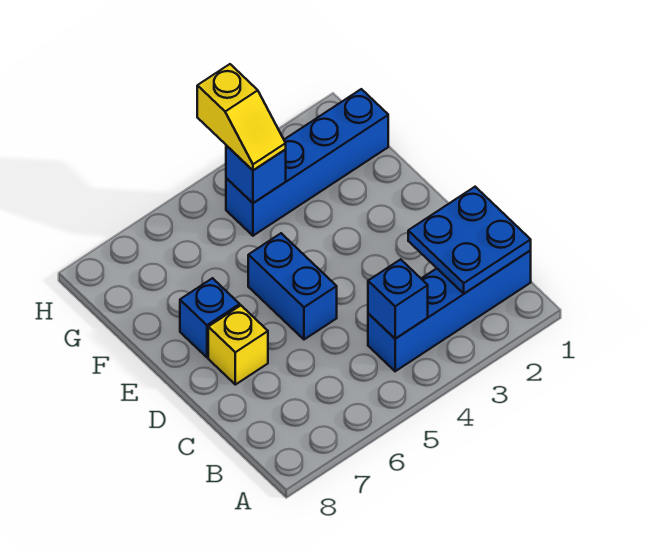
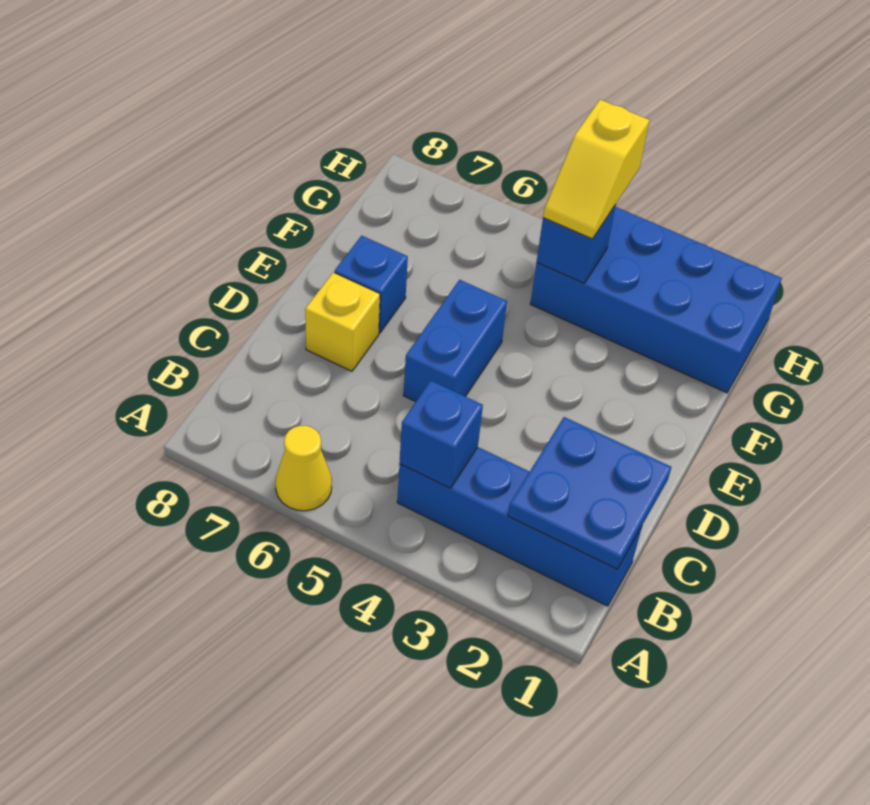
none -> yellow cone A6 level 1
blue brick G1:G4 level 1 -> blue brick G1:H4 level 1

